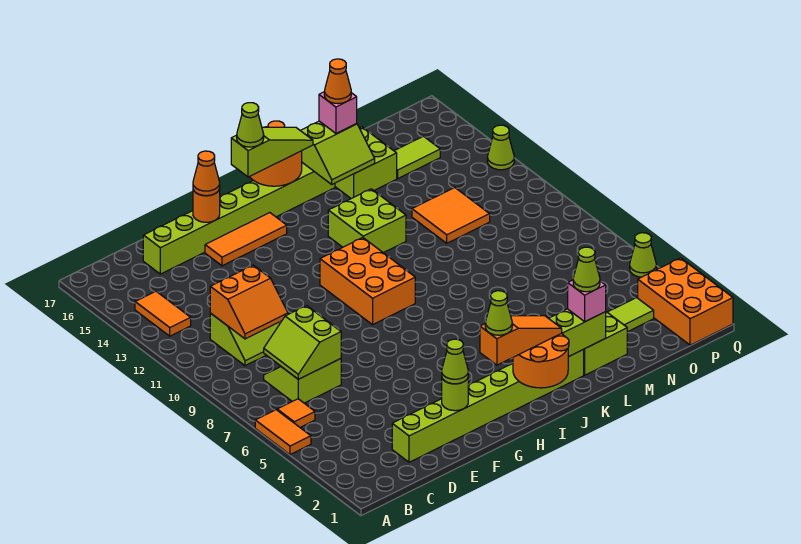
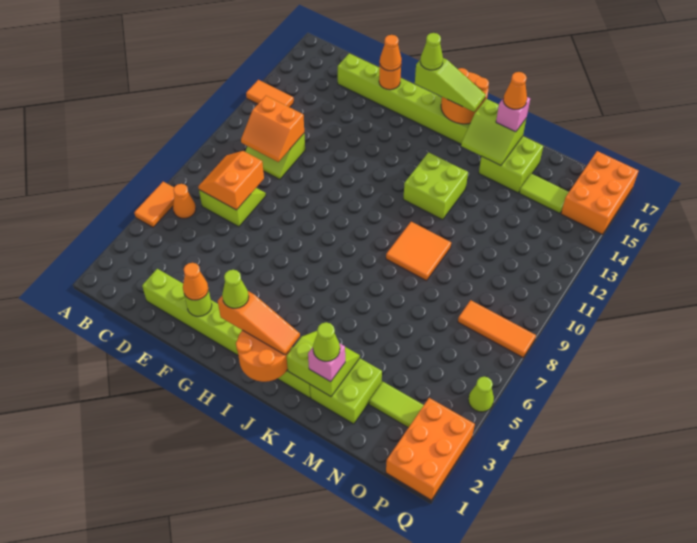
orange tile B6 level 1 -> orange cone B6 level 1
orange tile B13:B14 level 1 -> orange tile A13:B13 level 1
lime slope C7:D8 level 2 top D -> orange slope C7:D8 level 2 top D
lime cone F2 level 3 -> orange cone F2 level 3
orange tile F15:H15 level 1 -> orange tile O8:Q8 level 1
orange brick H9:I11 level 1 -> orange brick P15:Q17 level 1
orange tile M11:N12 level 1 -> orange tile K9:L10 level 1
lime cone Q13 level 1 -> none

